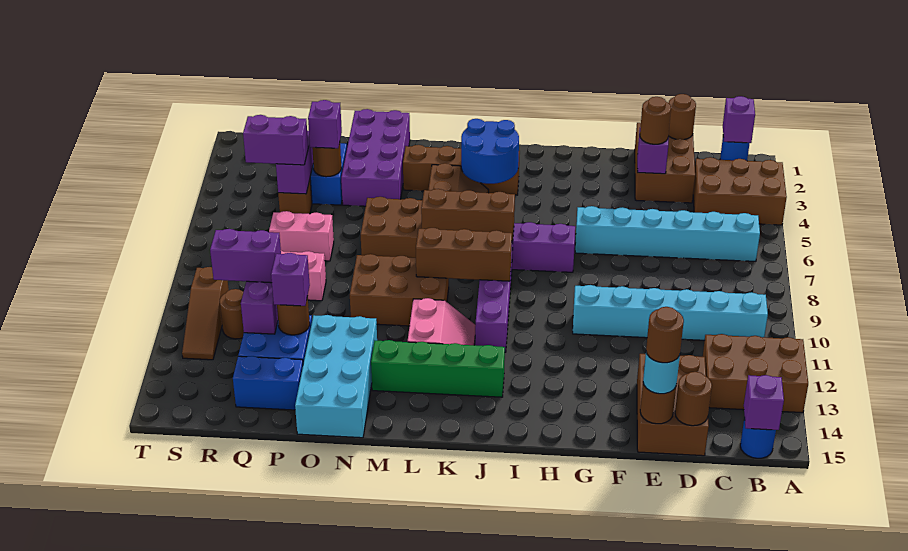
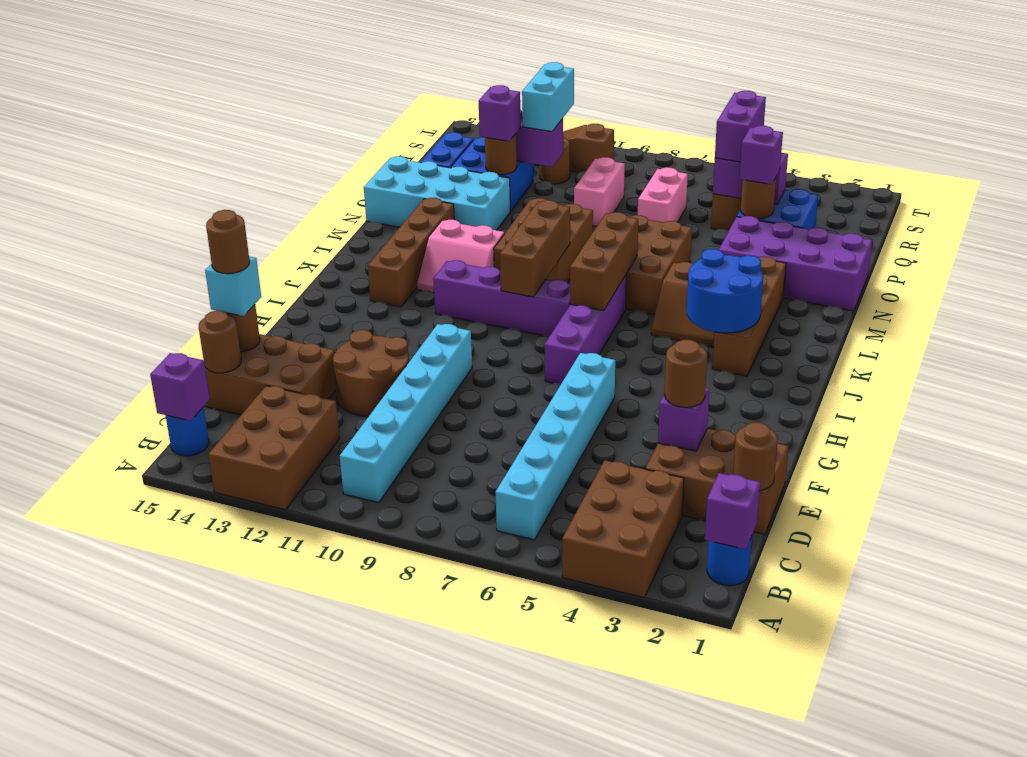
none -> brown round brick E11:F12 level 1
cyan round brick E15 level 3 -> cyan brick E15 level 3
green brick J13:M13 level 1 -> brown brick J13:M13 level 1
purple brick Q11:R11 level 3 -> cyan brick Q11:R11 level 3

